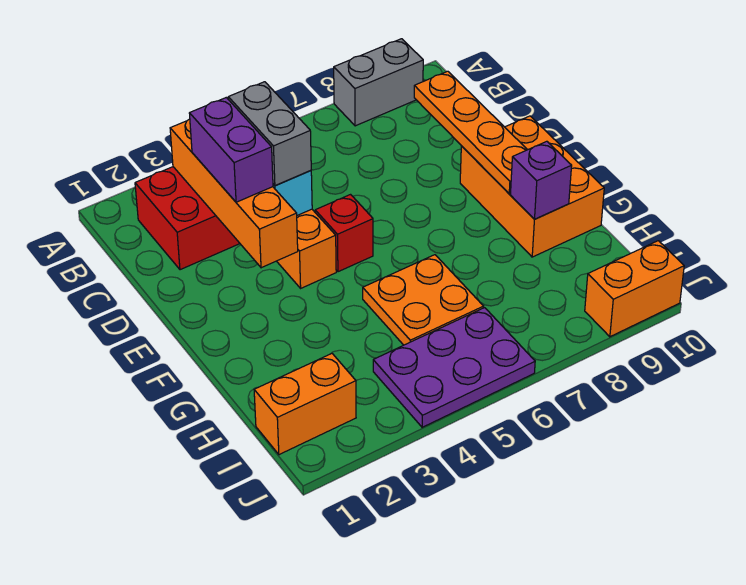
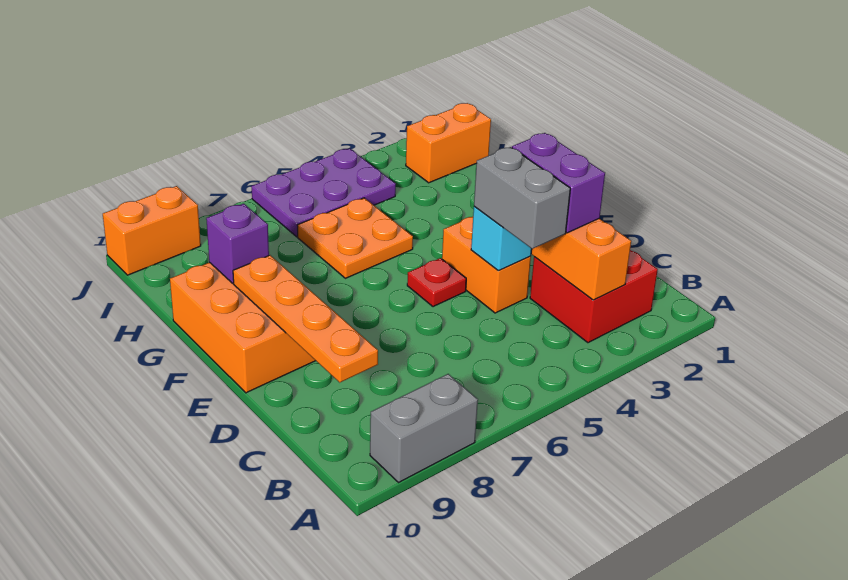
red brick E5 level 1 -> red plate E5 level 1

